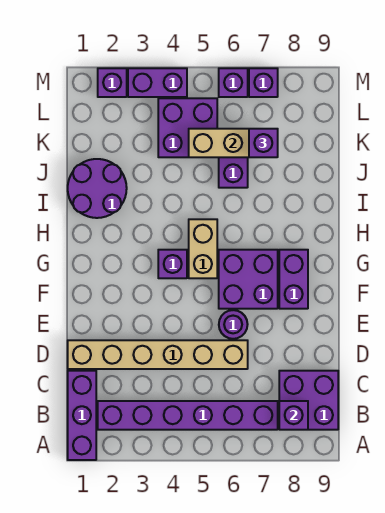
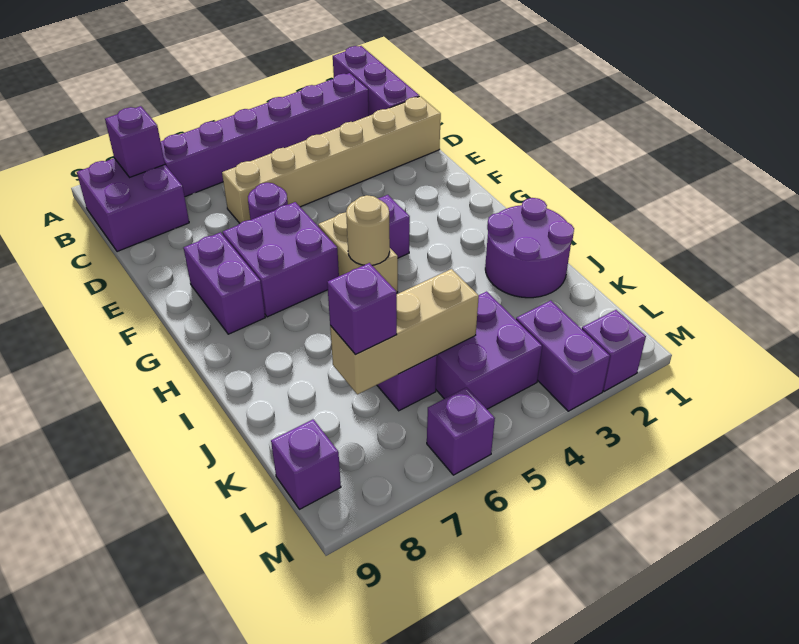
none -> tan round brick H5 level 2
purple brick M3:M4 level 1 -> purple brick L3:M3 level 1
purple brick M7 level 1 -> purple brick L9 level 1

